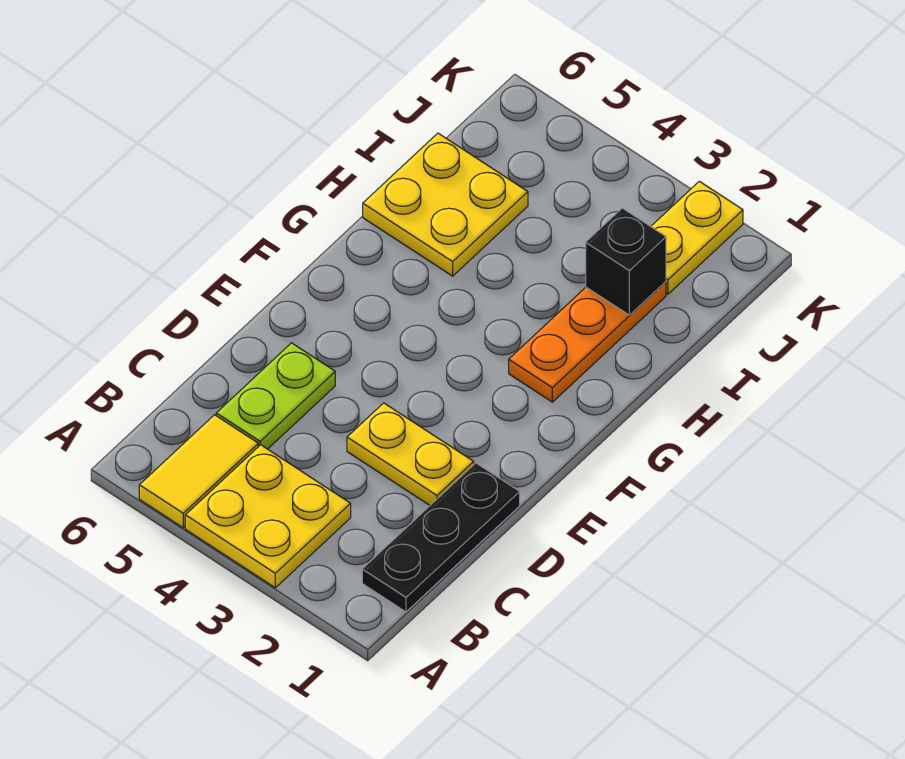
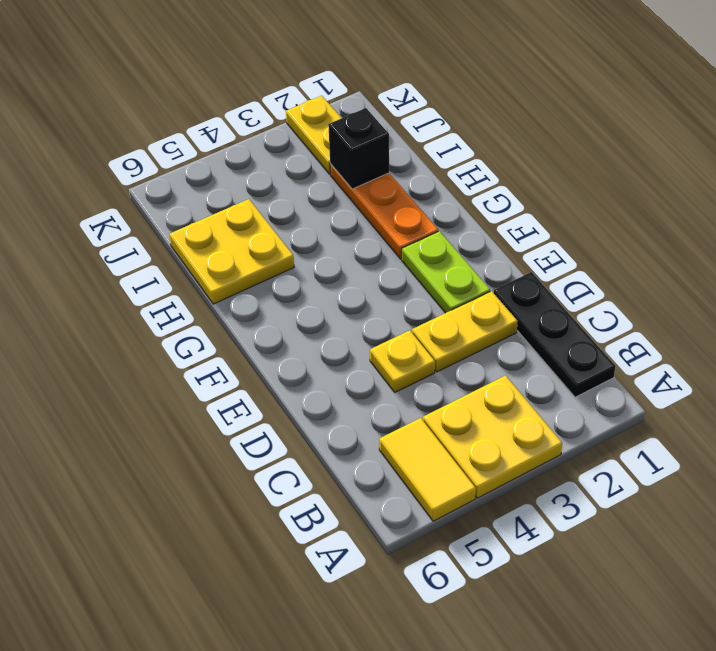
lime plate C5:D5 level 1 -> lime plate E2:F2 level 1
none -> yellow plate D4 level 1

